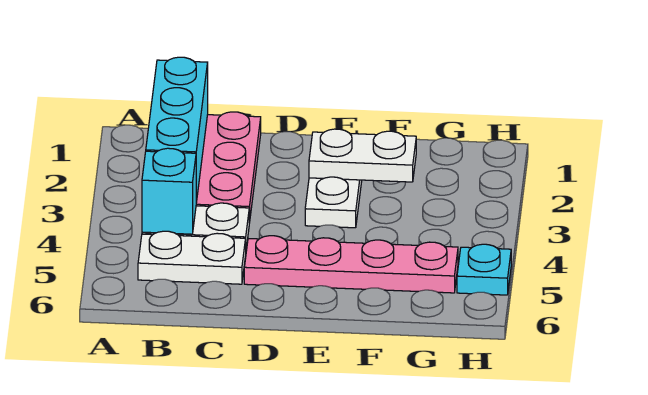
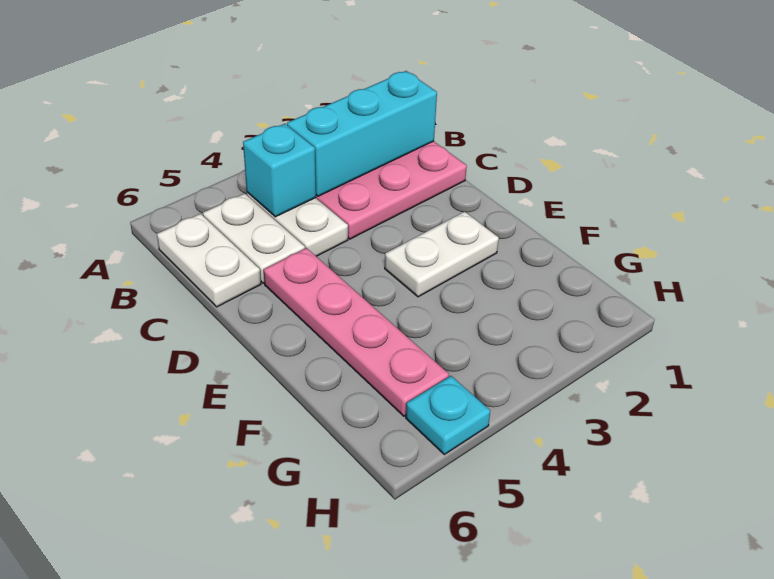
white plate E2:F2 level 2 -> white plate B6:C6 level 1

